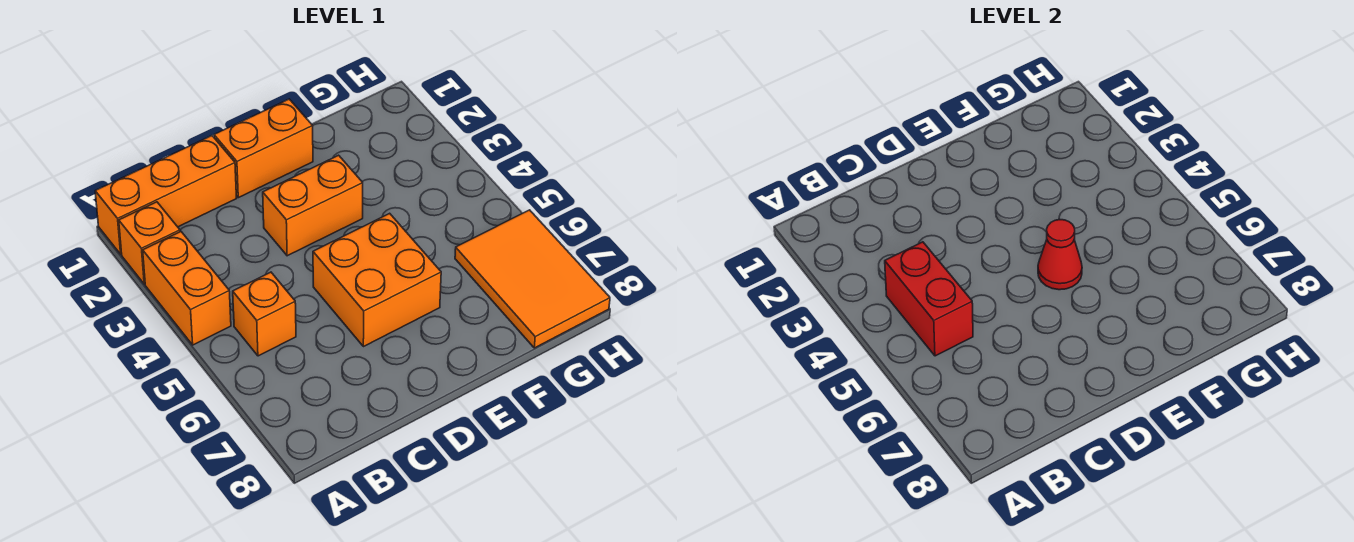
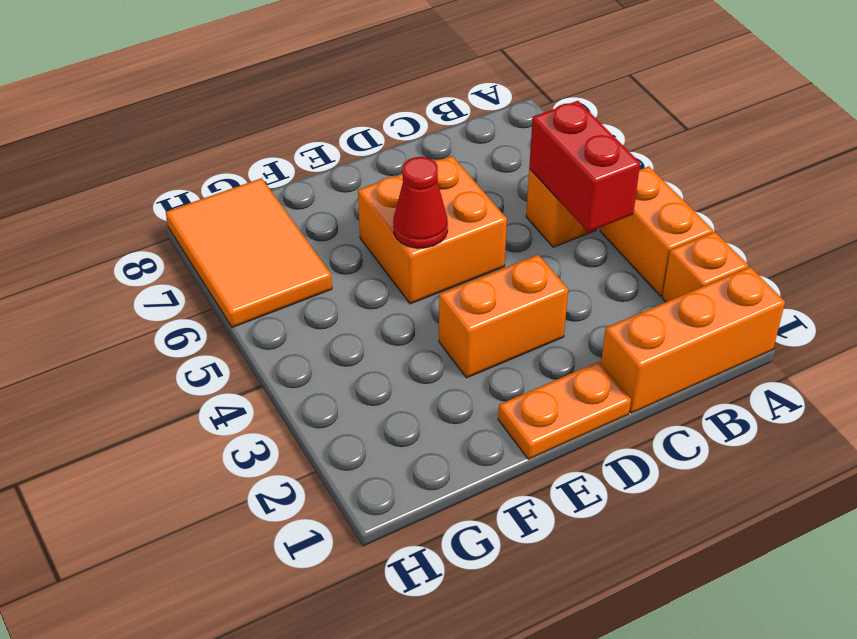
orange brick D1:E1 level 1 -> orange plate D1:E1 level 1

